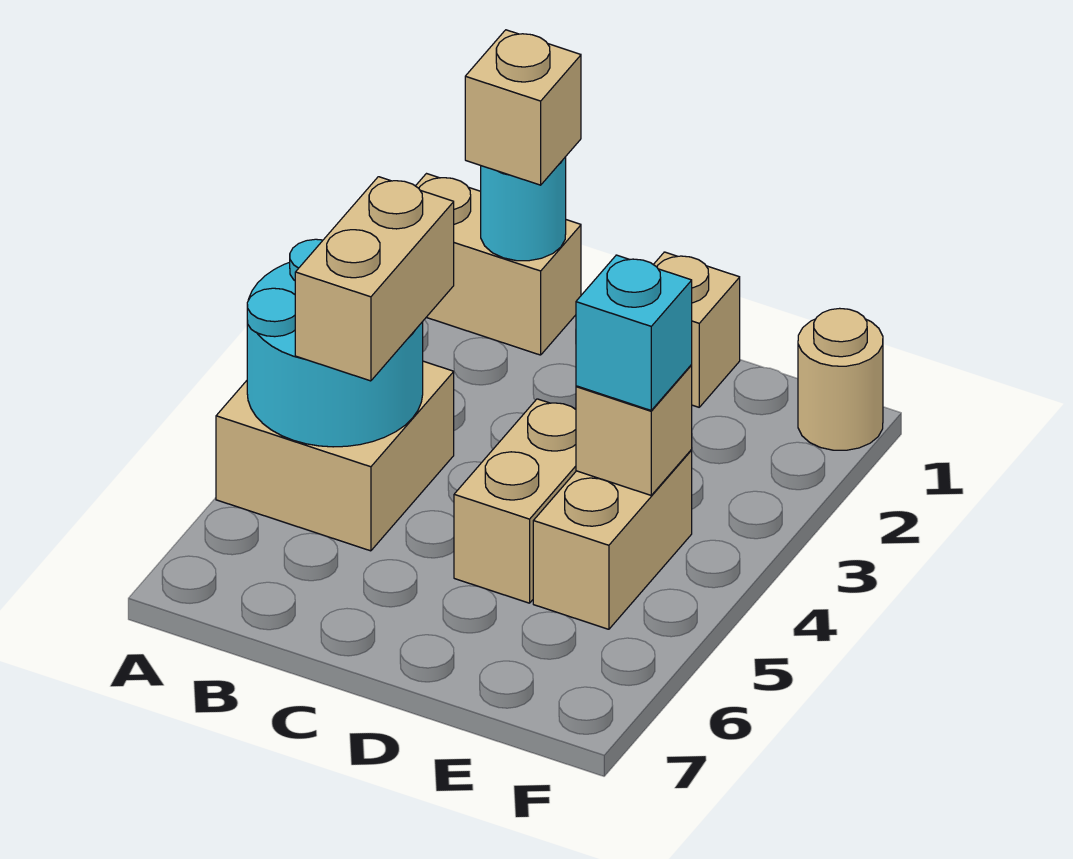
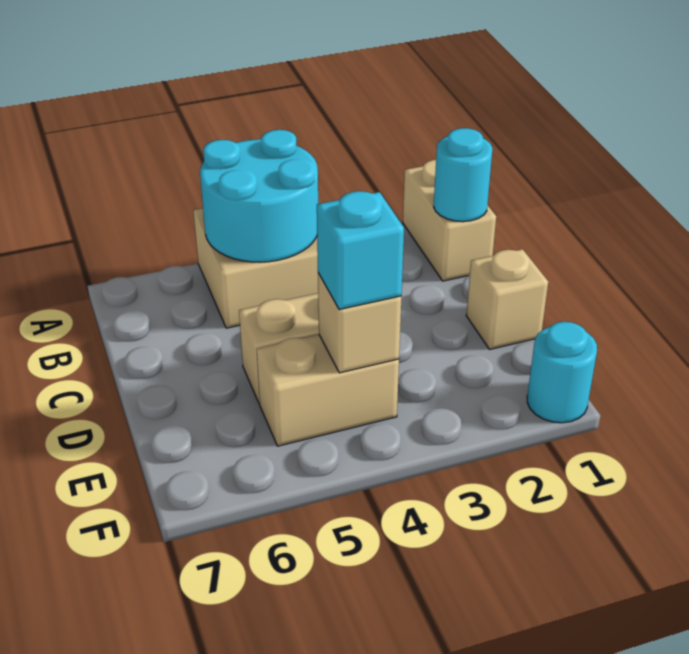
tan brick B1 level 3 -> none
tan brick B4:B5 level 3 -> none
tan round brick F1 level 1 -> cyan round brick F1 level 1

